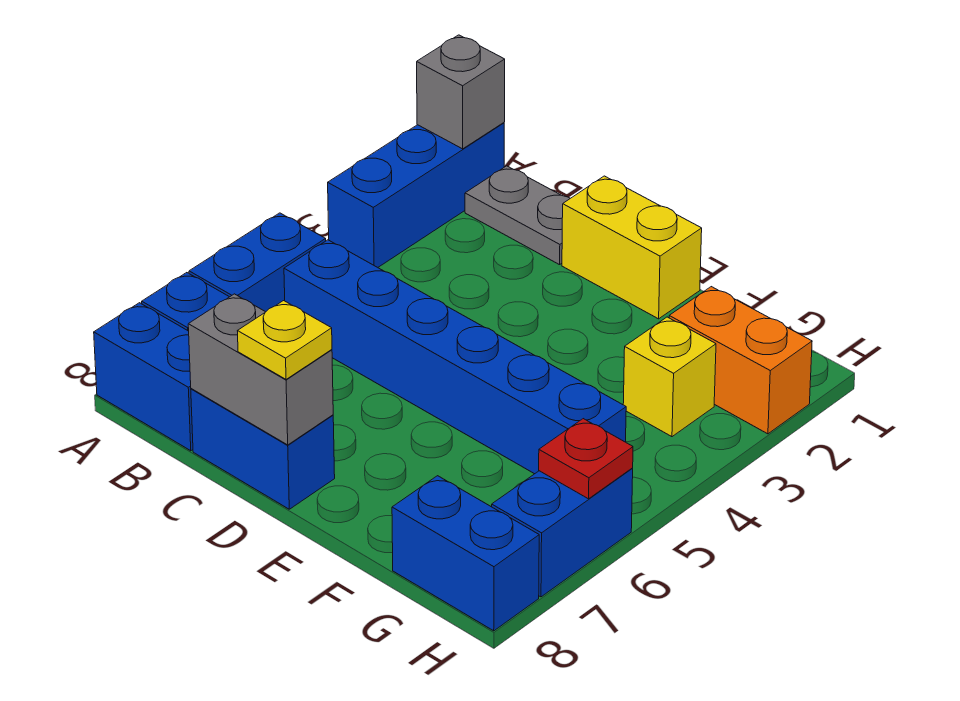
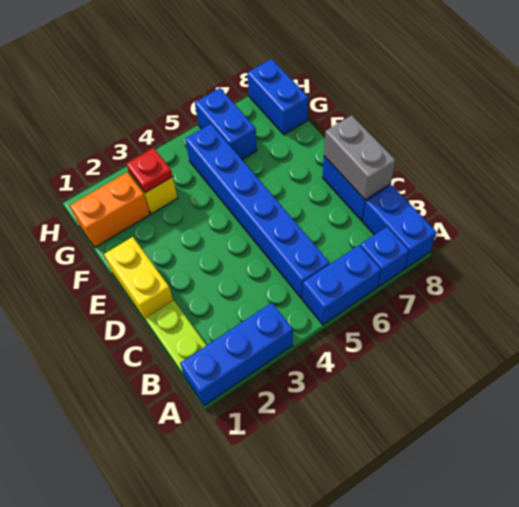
grey brick A1 level 2 -> none
grey plate B1:C1 level 1 -> lime plate B1:C1 level 1
yellow plate D8 level 3 -> none
orange brick G2:H2 level 1 -> orange brick G1:G2 level 1
blue brick H6:H7 level 1 -> blue brick G6:H6 level 1
red plate H6 level 2 -> red plate G3 level 2

